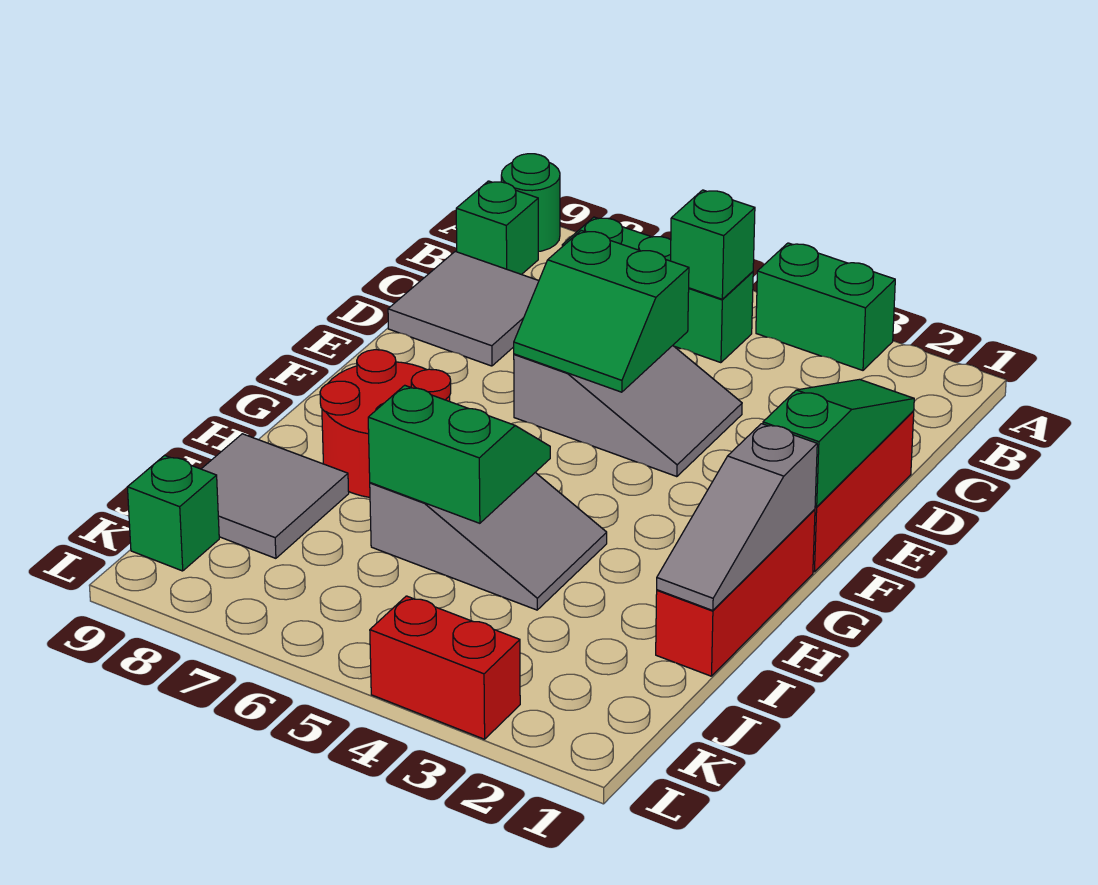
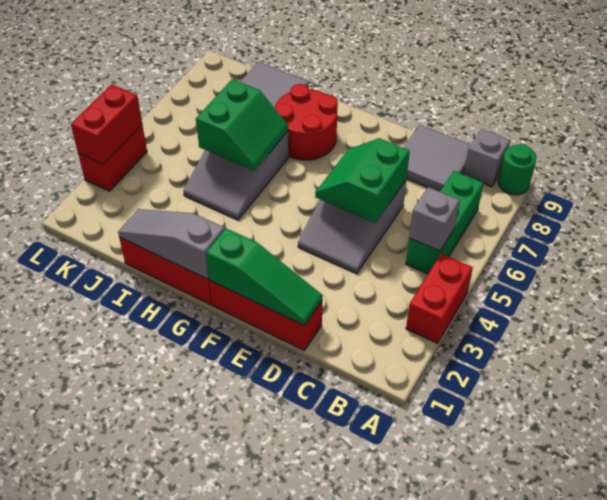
green brick A3:A4 level 1 -> red brick A3:A4 level 1
green brick B5 level 2 -> grey brick B5 level 2
green brick B9 level 1 -> grey brick B9 level 1
green brick K9 level 1 -> none
none -> red brick L3:L4 level 2

